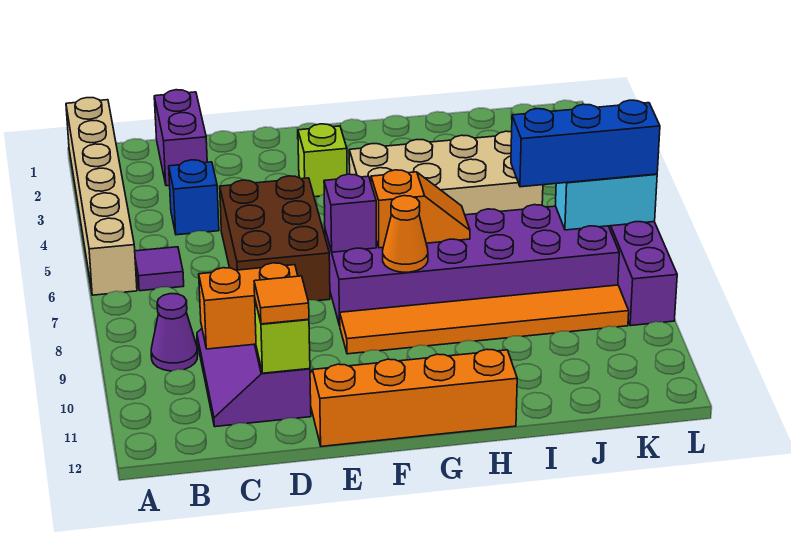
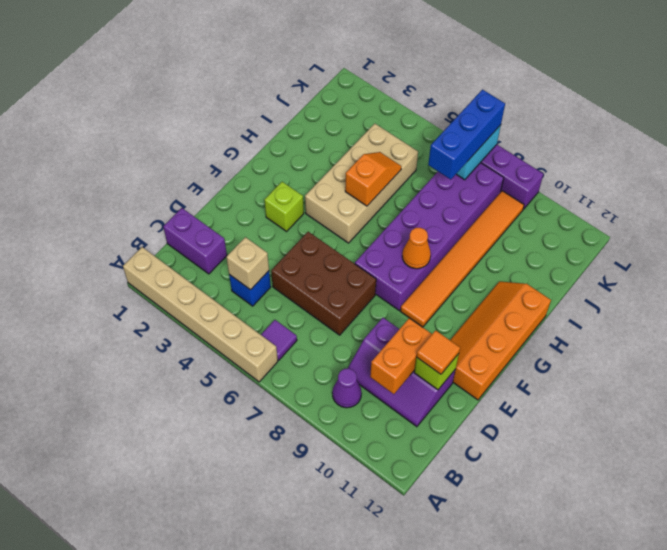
none -> tan brick C4 level 2
purple brick F7 level 2 -> none
orange slope G7:H7 level 2 top G -> orange slope H5:I5 level 2 top H

